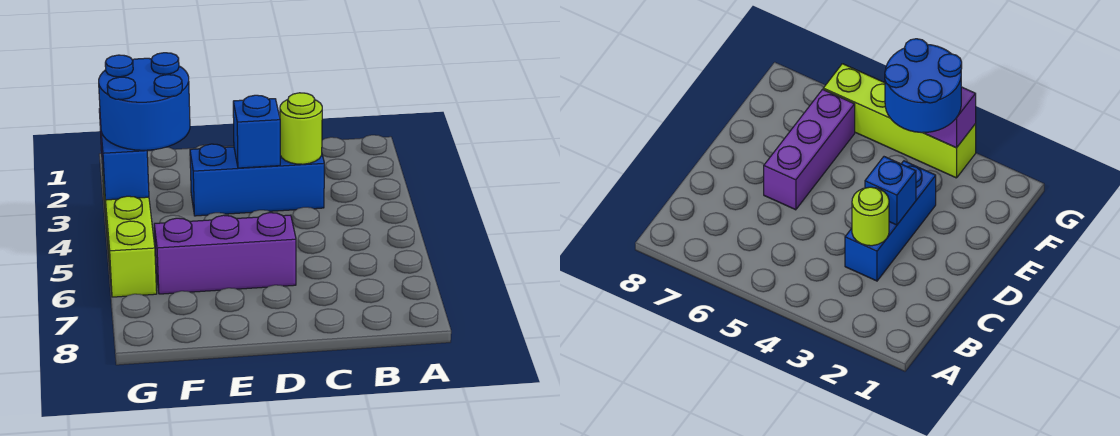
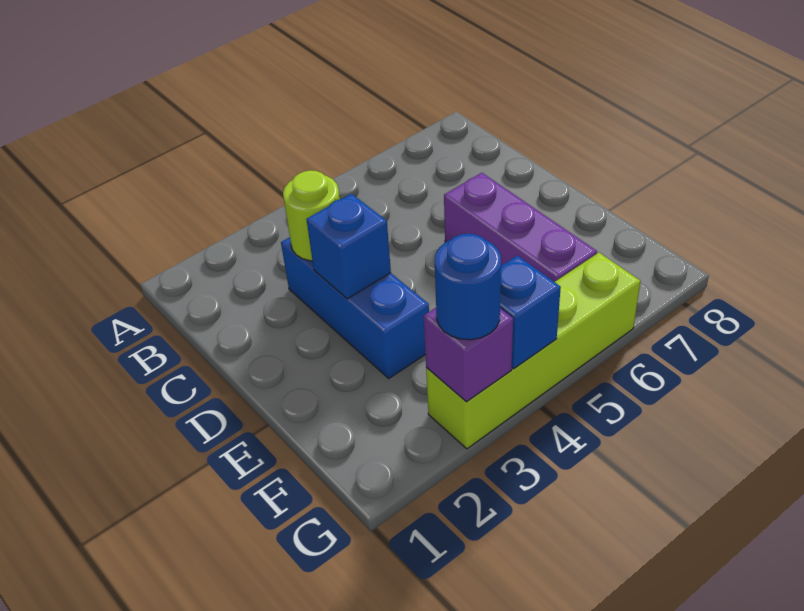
blue round brick F3:G4 level 3 -> blue round brick G3 level 3

